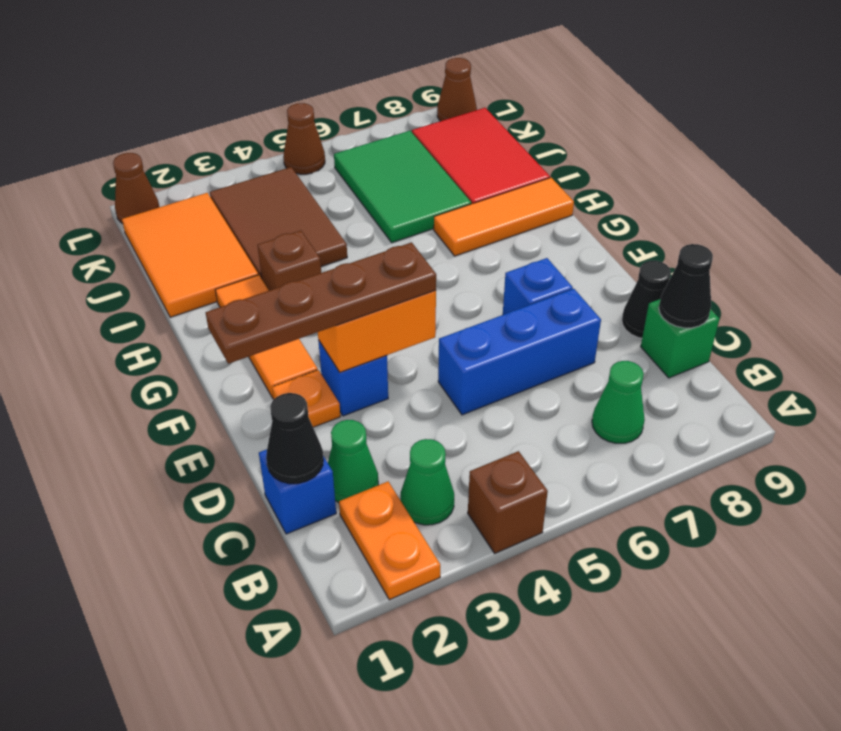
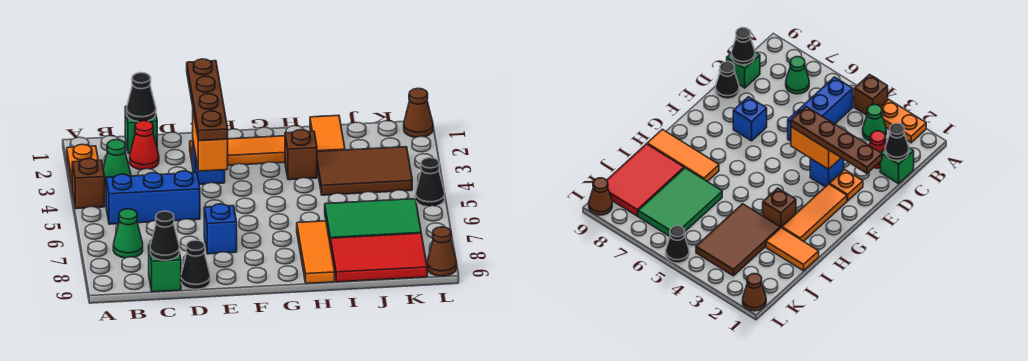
orange plate A2:B2 level 1 -> orange plate A2:A3 level 1
blue brick C1 level 1 -> green brick C1 level 1
green cone C2 level 1 -> red cone C2 level 1
blue brick D5:D7 level 1 -> blue brick B5:D5 level 1
orange tile I1:K2 level 1 -> orange tile I1:I2 level 1
brown cone L5 level 1 -> black cone L5 level 1

